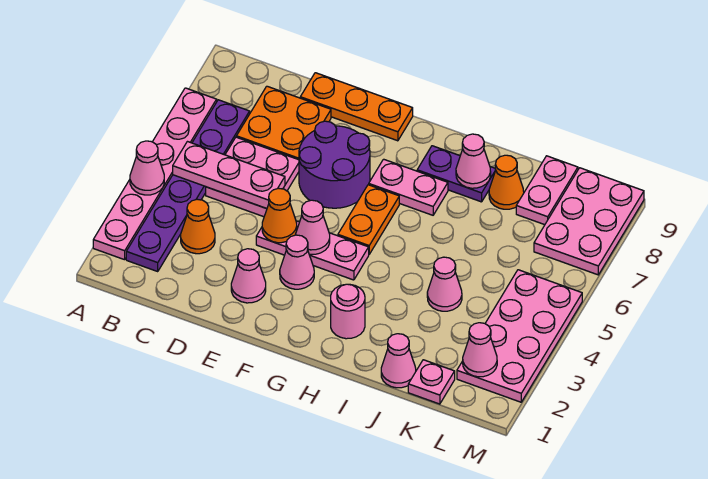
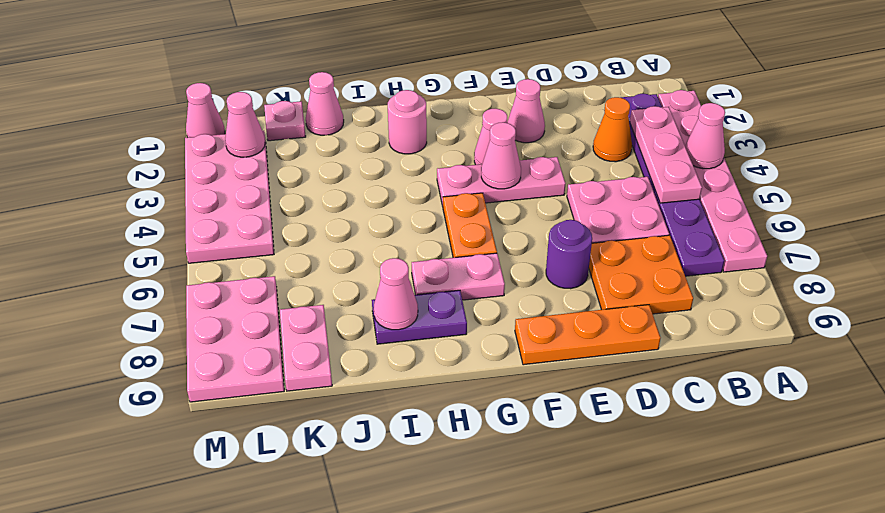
pink plate B5:D5 level 2 -> pink plate B3:B5 level 2
orange cone E4 level 2 -> none
purple round brick E6:F7 level 1 -> purple round brick E7 level 1
pink cone J4 level 1 -> pink cone M1 level 1
orange cone J8 level 1 -> none

